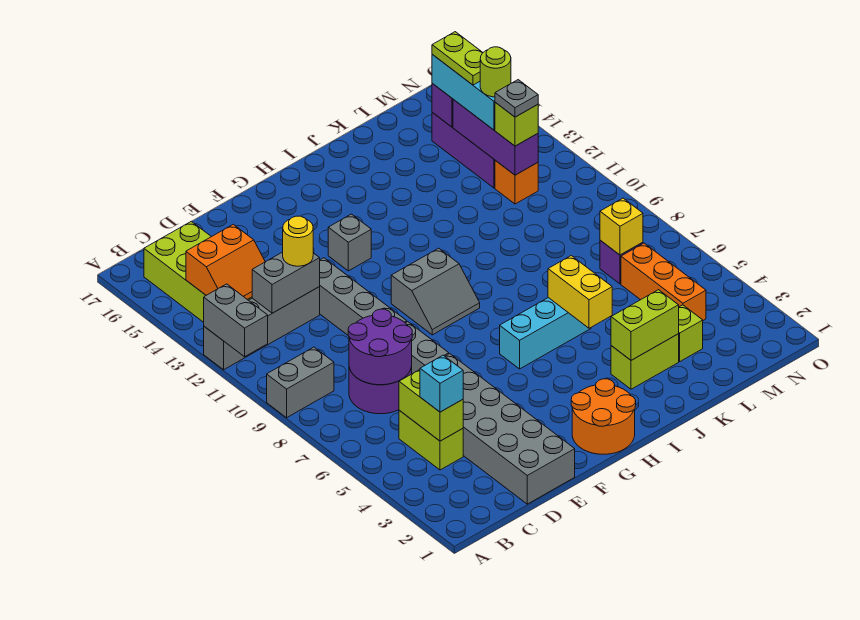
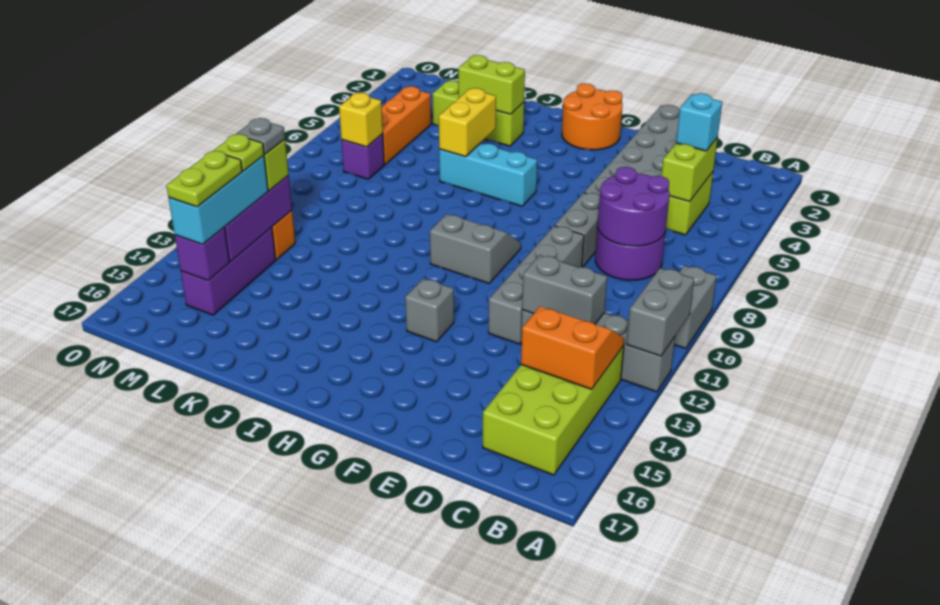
grey brick A9:B9 level 1 -> grey brick A9:A10 level 1
yellow round brick D12 level 3 -> none
lime round brick M13 level 4 -> lime plate M13 level 4

